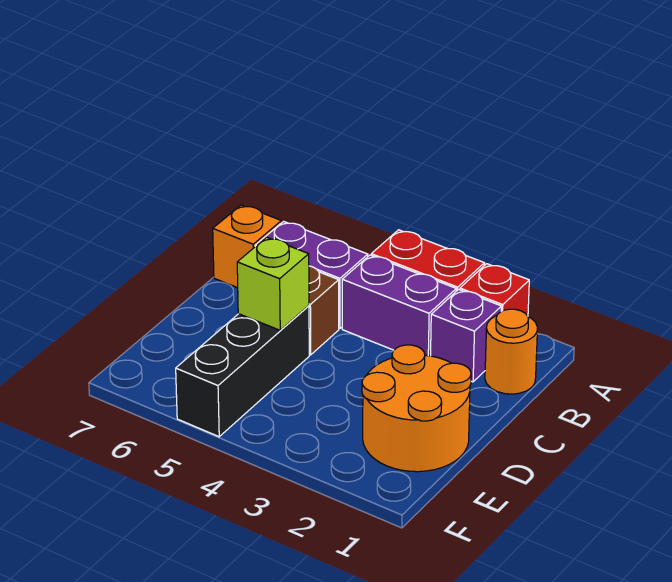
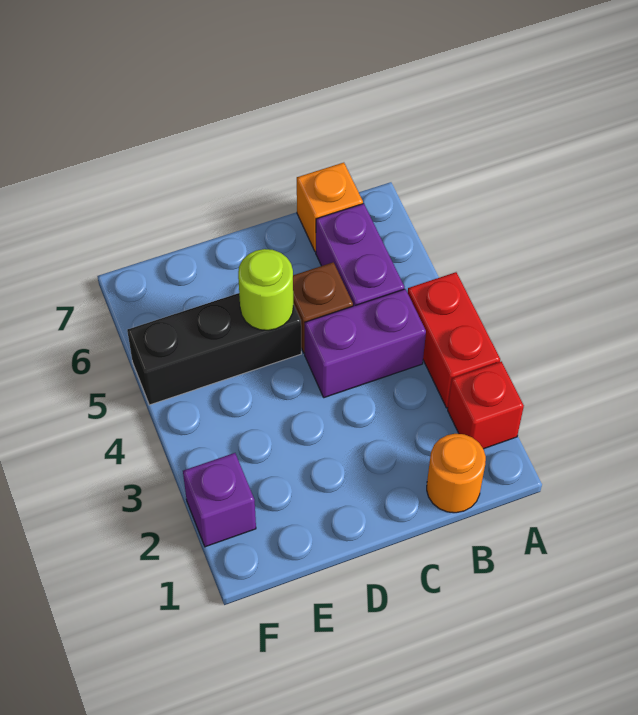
purple brick B2 level 1 -> purple brick F2 level 1
purple brick B3:B4 level 1 -> purple brick B4:C4 level 1
orange round brick D1:E2 level 1 -> none
lime brick D5 level 2 -> lime round brick D5 level 2

